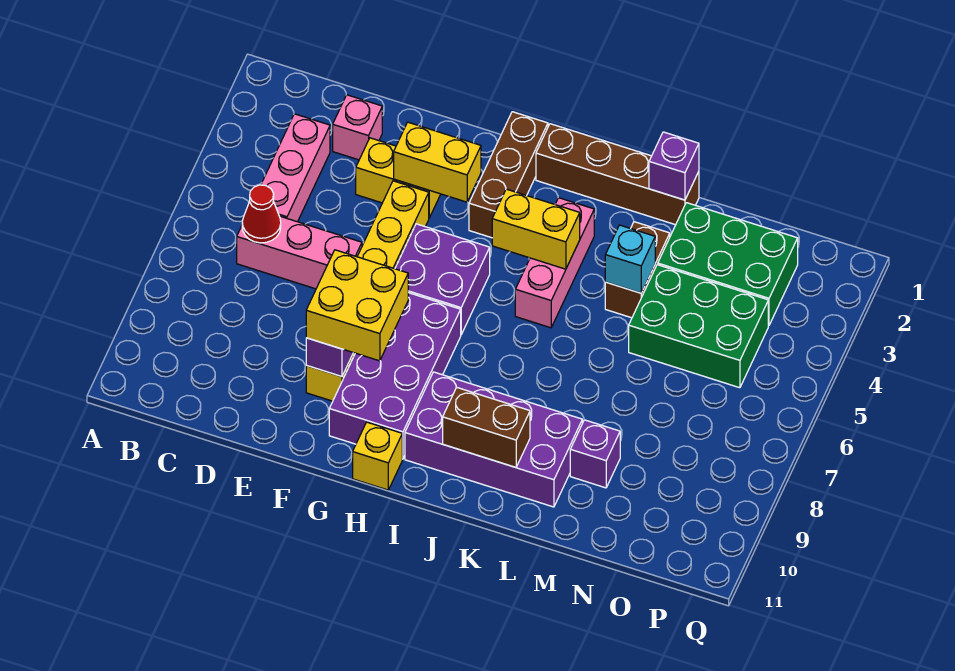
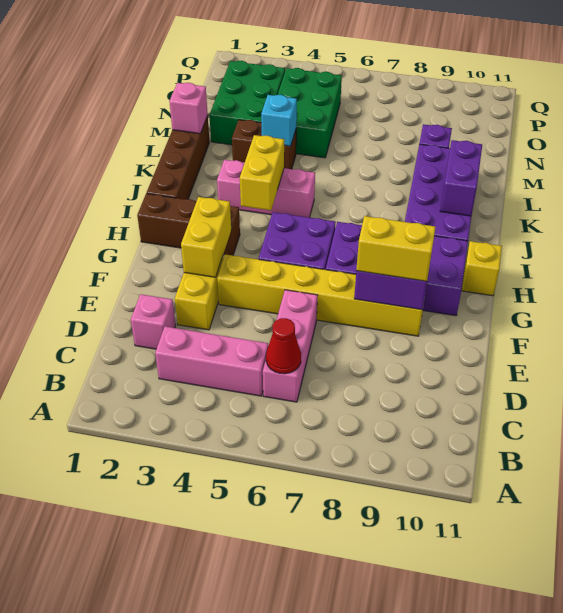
yellow brick F8:G9 level 3 -> yellow brick F8:F9 level 3
brown brick J10:K10 level 2 -> purple brick J10:K10 level 2
purple brick L1 level 2 -> pink brick L1 level 2

